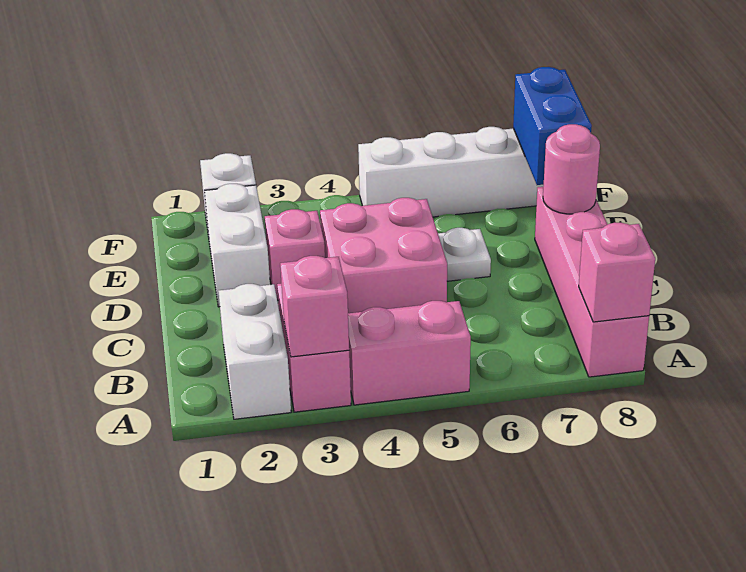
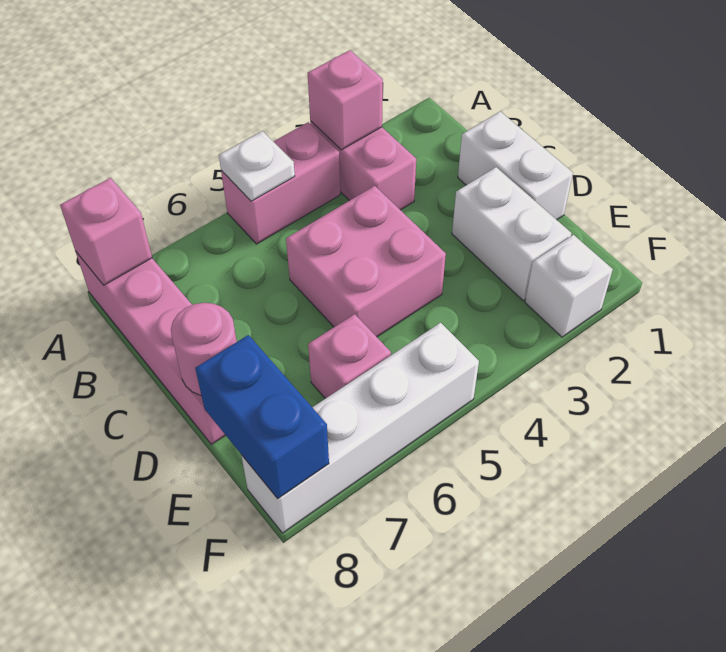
white brick A2:B2 level 1 -> white brick C1:D1 level 1
pink brick D3 level 1 -> pink brick E6 level 1
white plate D6 level 1 -> white plate A5 level 2

